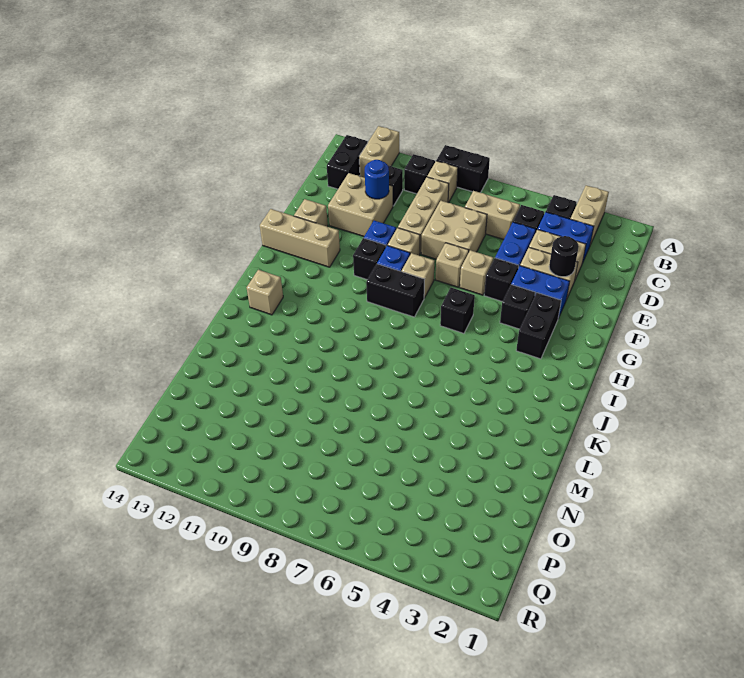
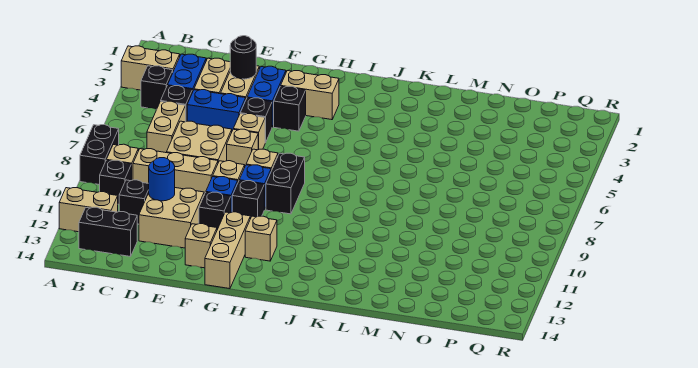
black brick G3:H3 level 1 -> tan brick G3:H3 level 1
black brick H6 level 1 -> black brick F11 level 1
tan brick J13 level 1 -> tan brick H12 level 1

